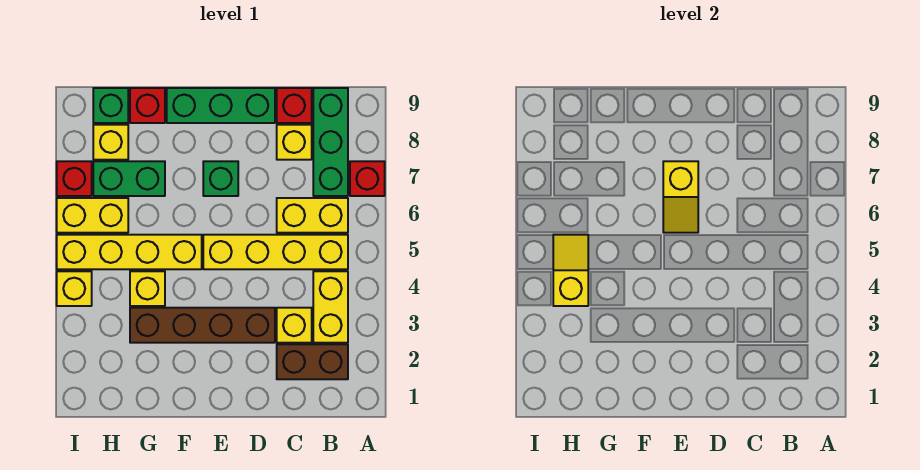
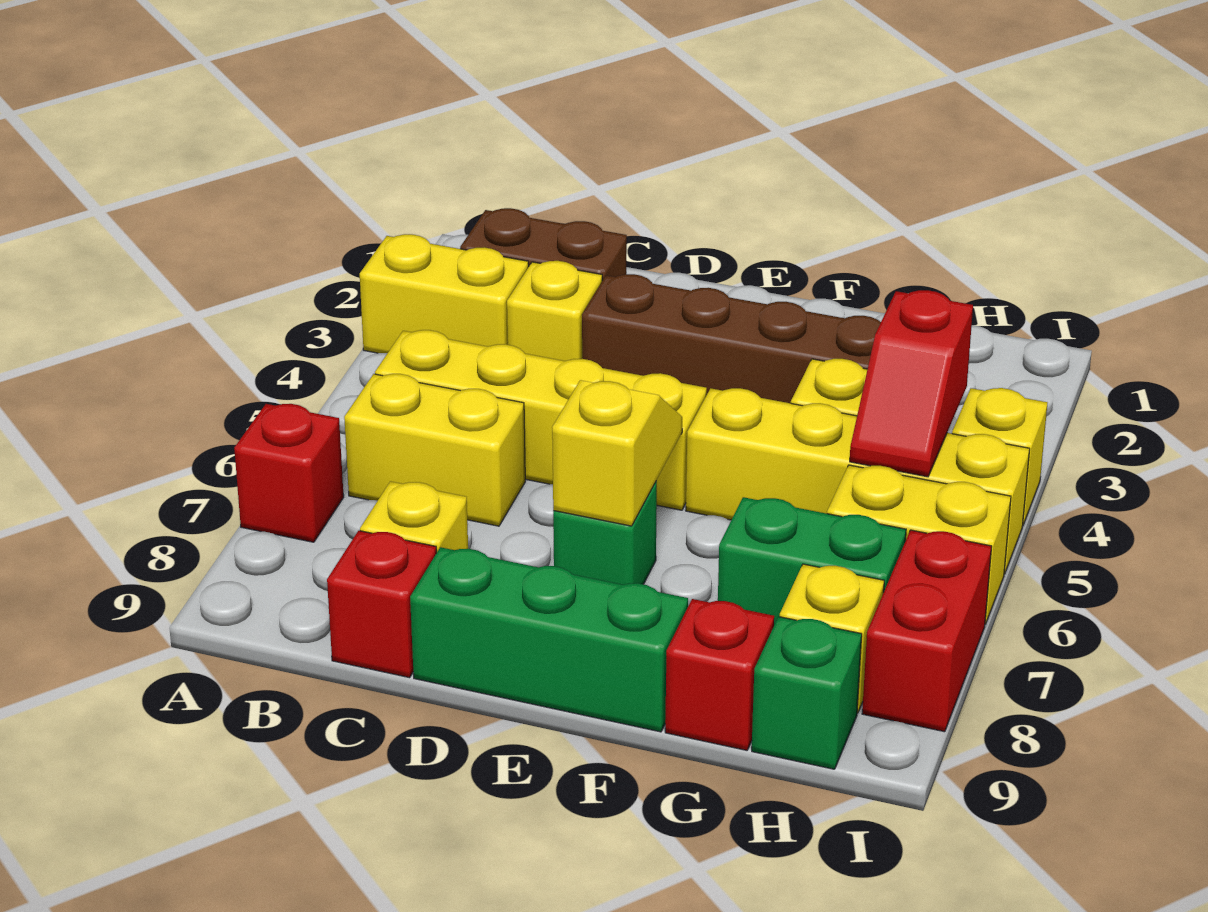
yellow brick B3:B4 level 1 -> yellow brick A3:B3 level 1
green brick B7:B9 level 1 -> none
yellow slope H4:H5 level 2 top 4 -> red slope H4:H5 level 2 top 4
red brick I7 level 1 -> red brick I7:I8 level 1

